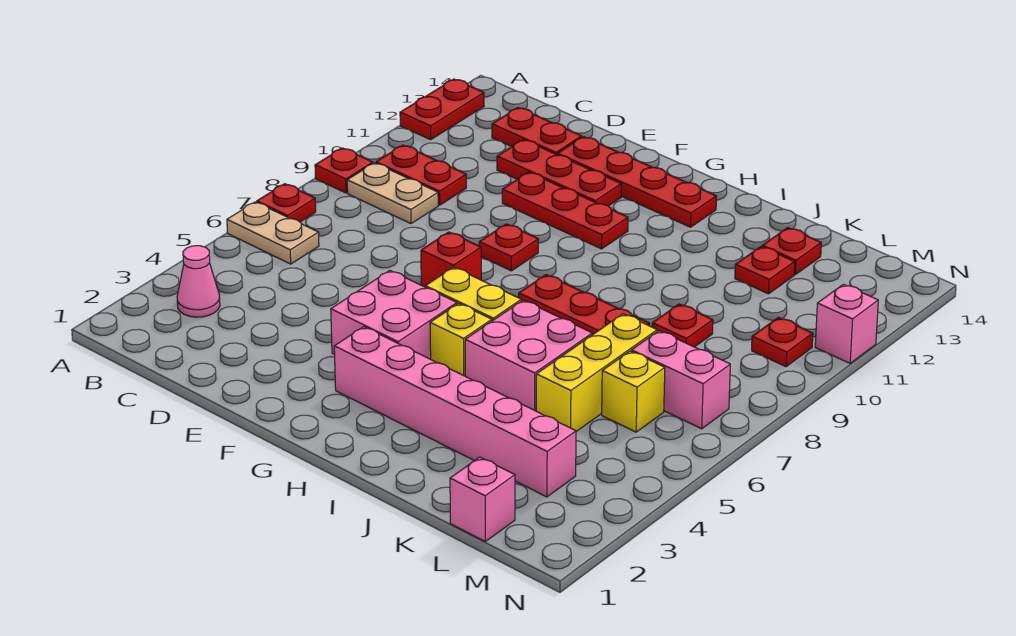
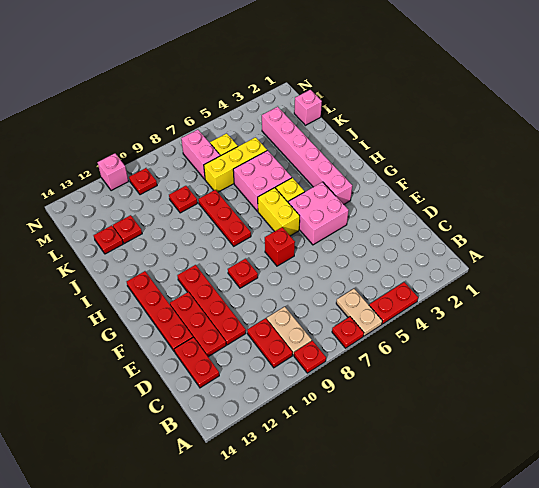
red plate A12:A13 level 1 -> red plate A4:A5 level 1
pink cone B3 level 1 -> none
red plate E11:G11 level 1 -> red plate D11:G11 level 1

